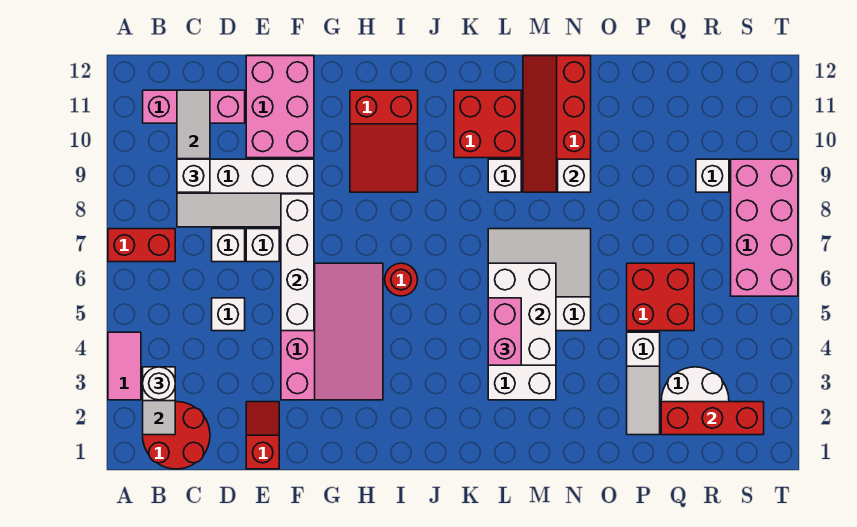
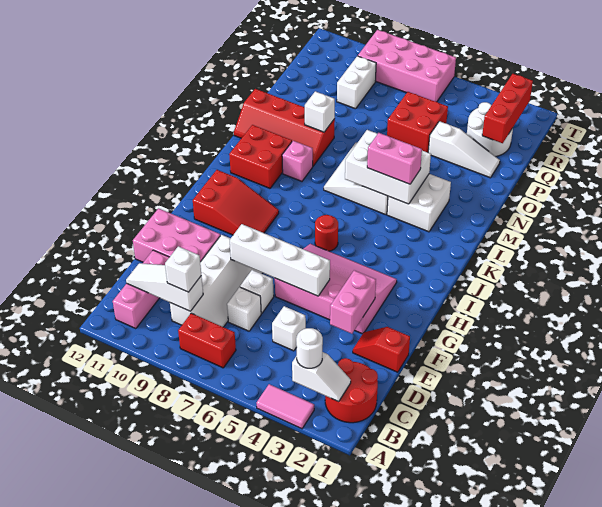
red brick A7:B7 level 1 -> red brick B7:B8 level 1
none -> pink brick E3:F3 level 2
white brick L9 level 1 -> pink brick L9 level 1
white brick R9 level 1 -> white brick Q9:R9 level 1

